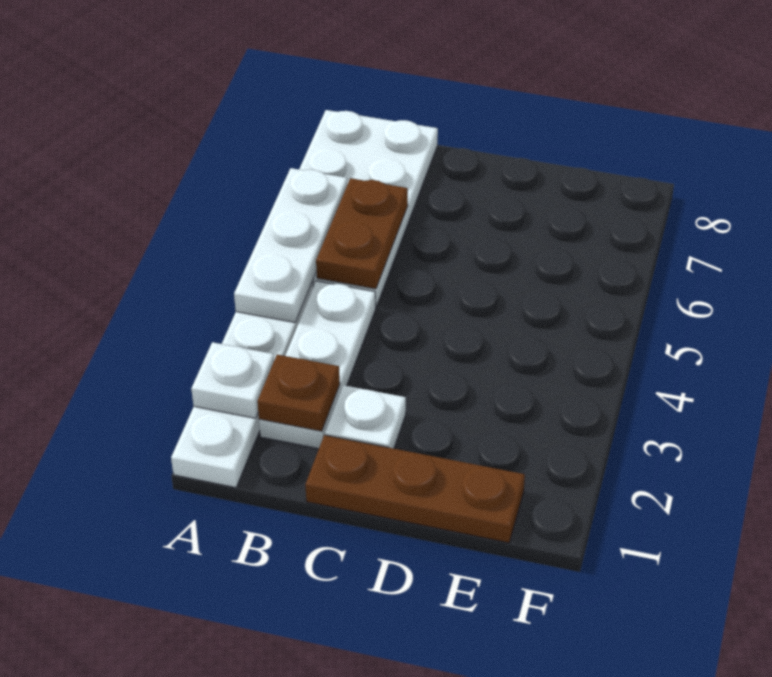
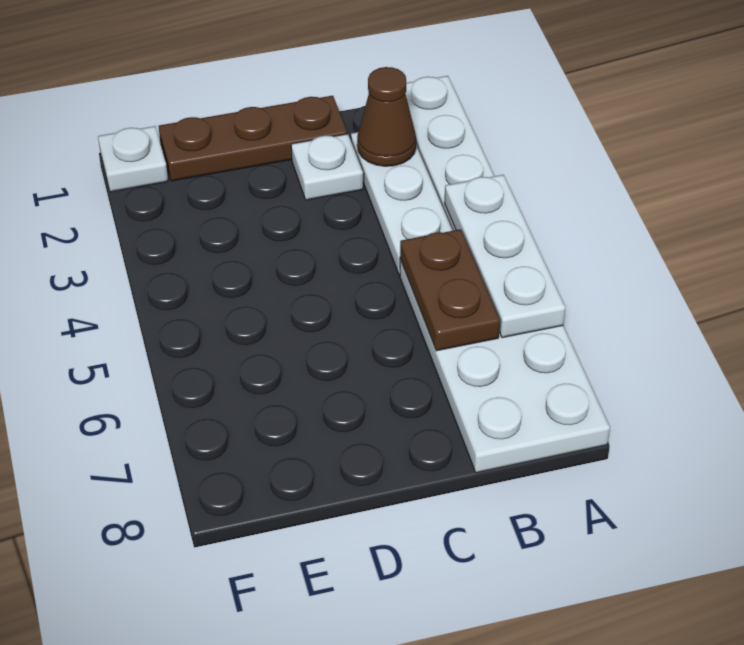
white plate A2 level 2 -> white plate F1 level 1
brown plate B2 level 2 -> brown cone B2 level 2

